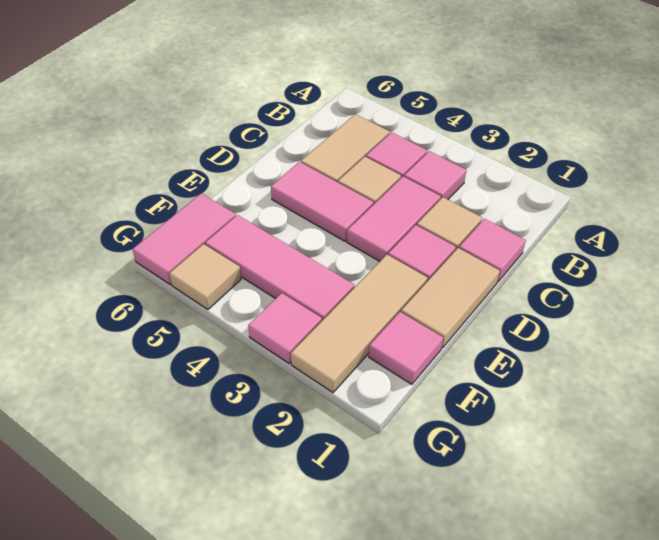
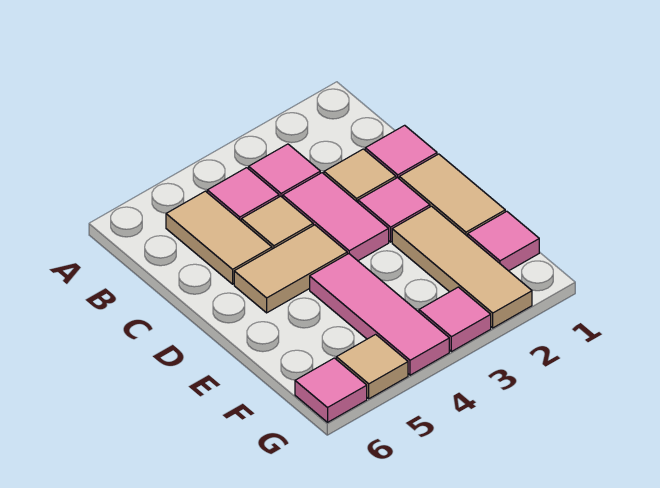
pink tile D4:D5 level 1 -> tan tile D4:D5 level 1
pink tile F3:F5 level 1 -> pink tile E4:G4 level 1
pink tile F6:G6 level 1 -> pink tile G6 level 1

